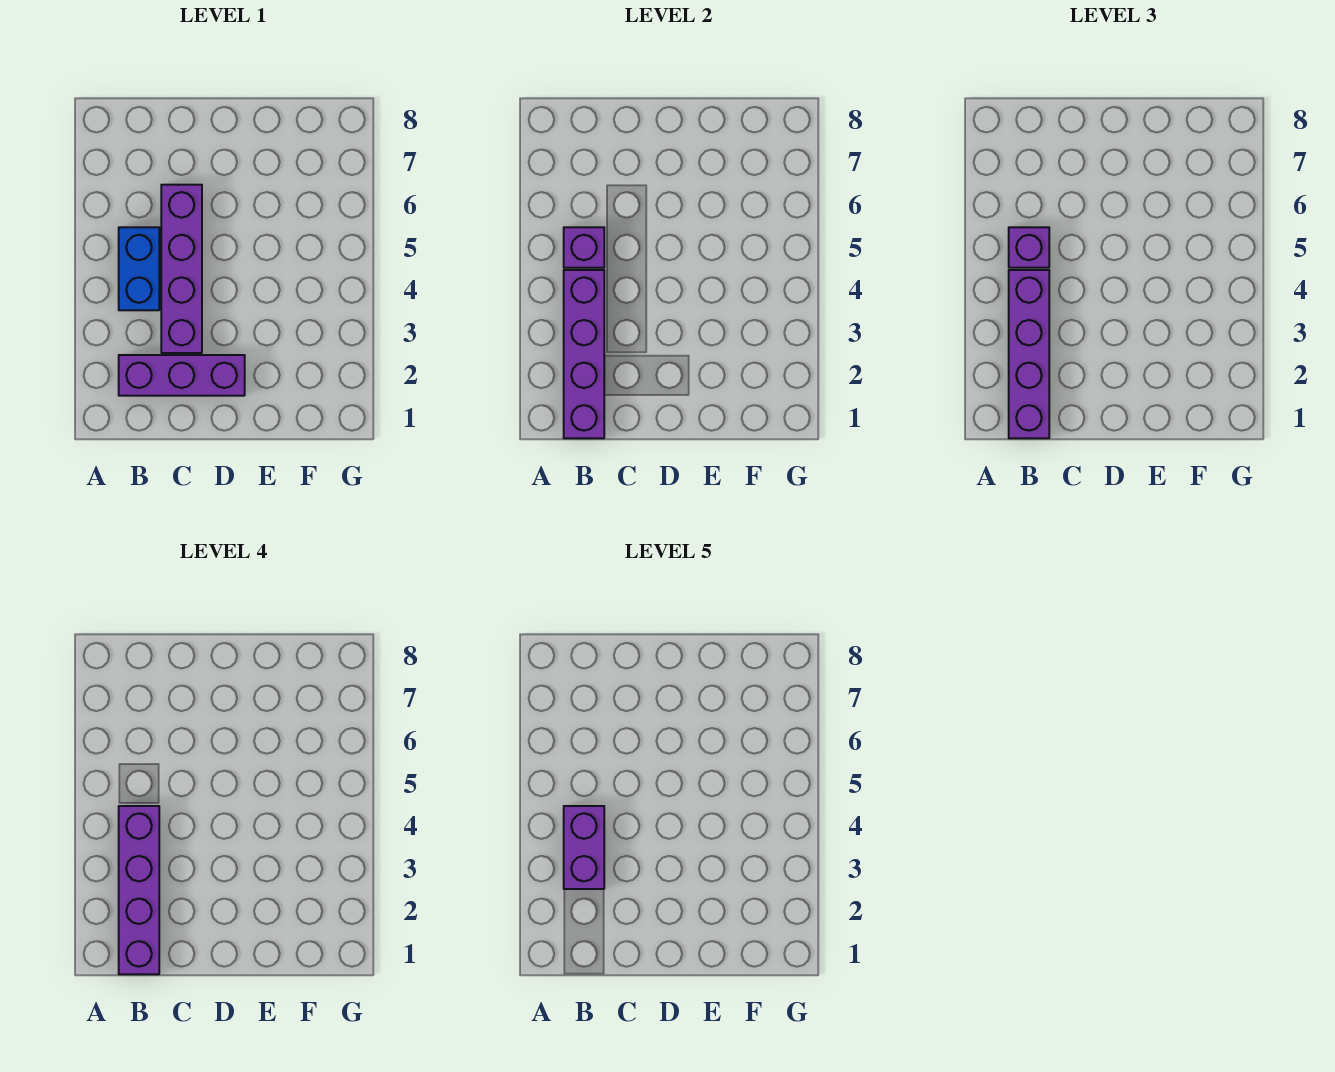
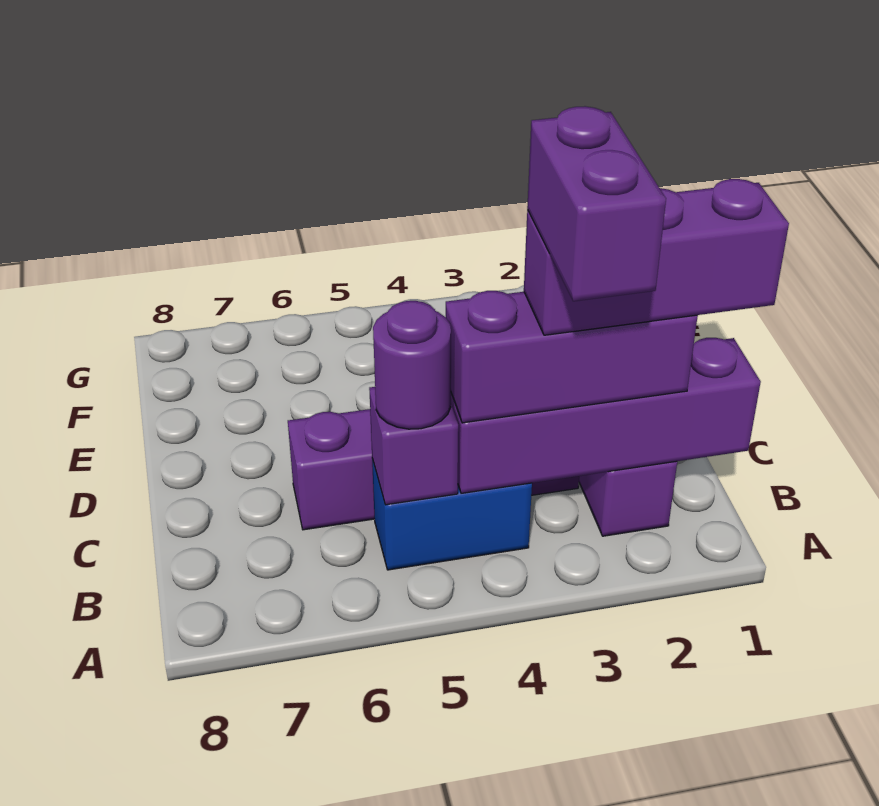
purple brick B1:B4 level 3 -> purple brick B2:B4 level 3
purple brick B1:B4 level 4 -> purple brick B1:B3 level 4
purple brick B3:B4 level 5 -> purple brick A3:B3 level 5
purple brick B5 level 3 -> purple round brick B5 level 3

